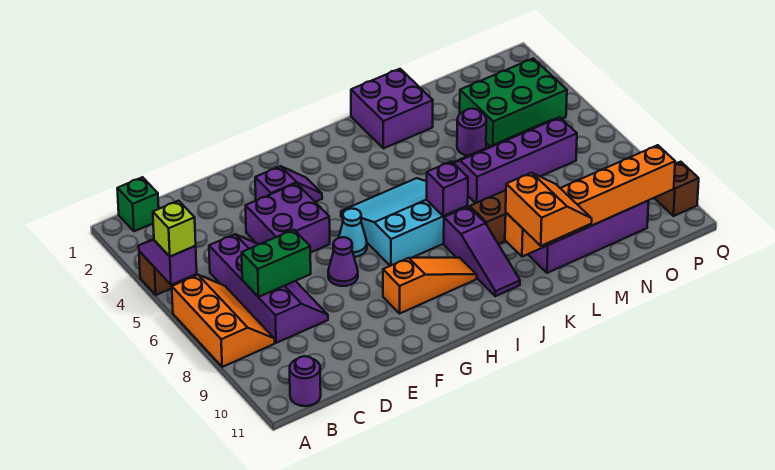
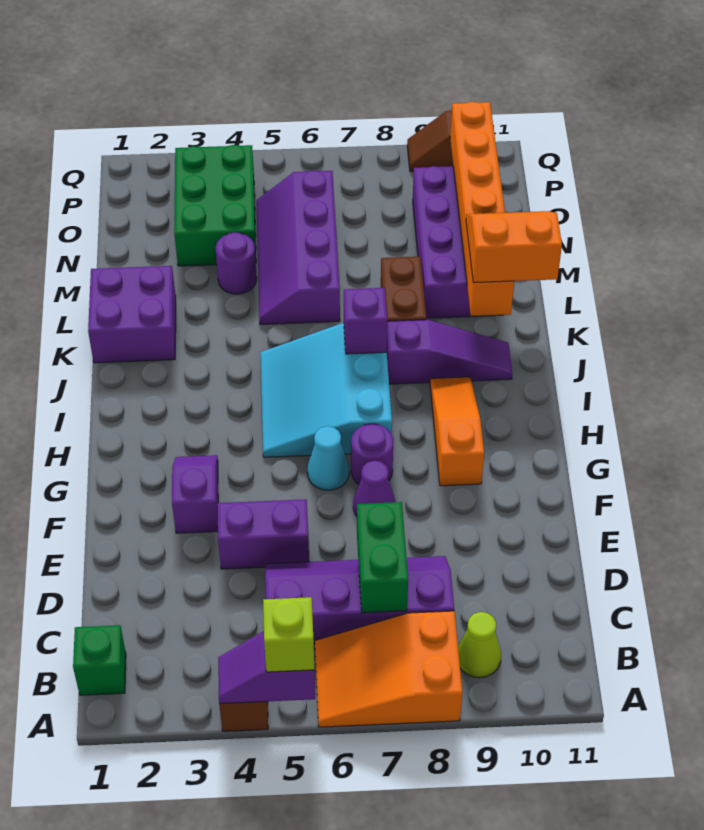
orange slope A6:B8 level 1 top A -> orange slope A6:B8 level 1 top 8
none -> lime cone B9 level 1
purple round brick B11 level 1 -> purple round brick G7 level 1
purple brick E4:F5 level 1 -> purple brick E4:E5 level 1

